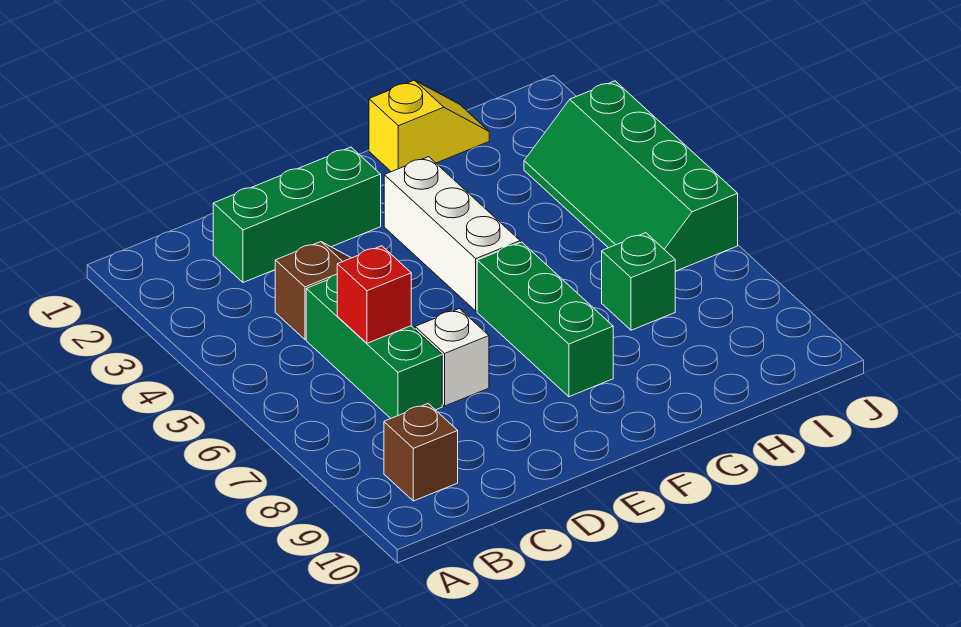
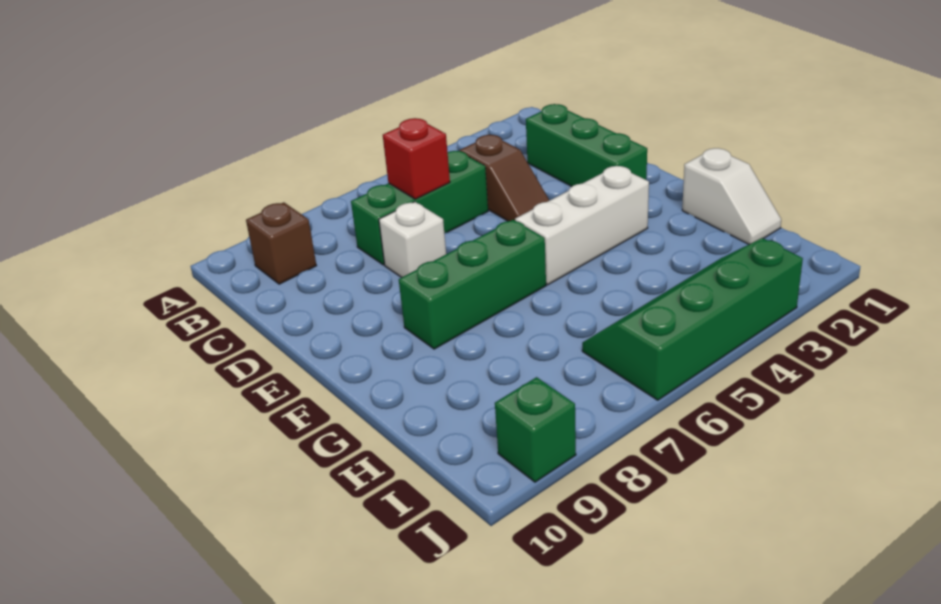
yellow slope G1:H1 level 1 top G -> white slope G1:H1 level 1 top G
green brick H7 level 1 -> green brick J9 level 1

